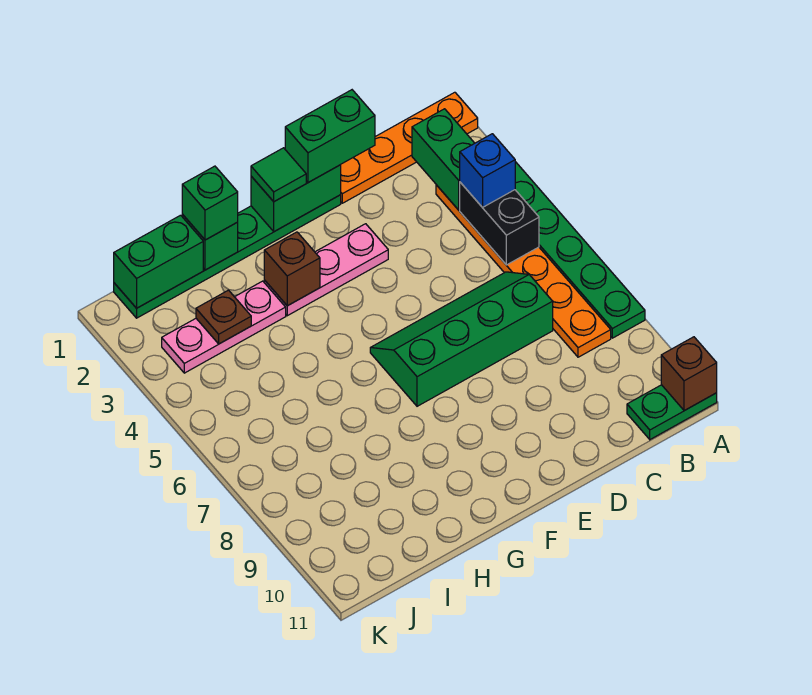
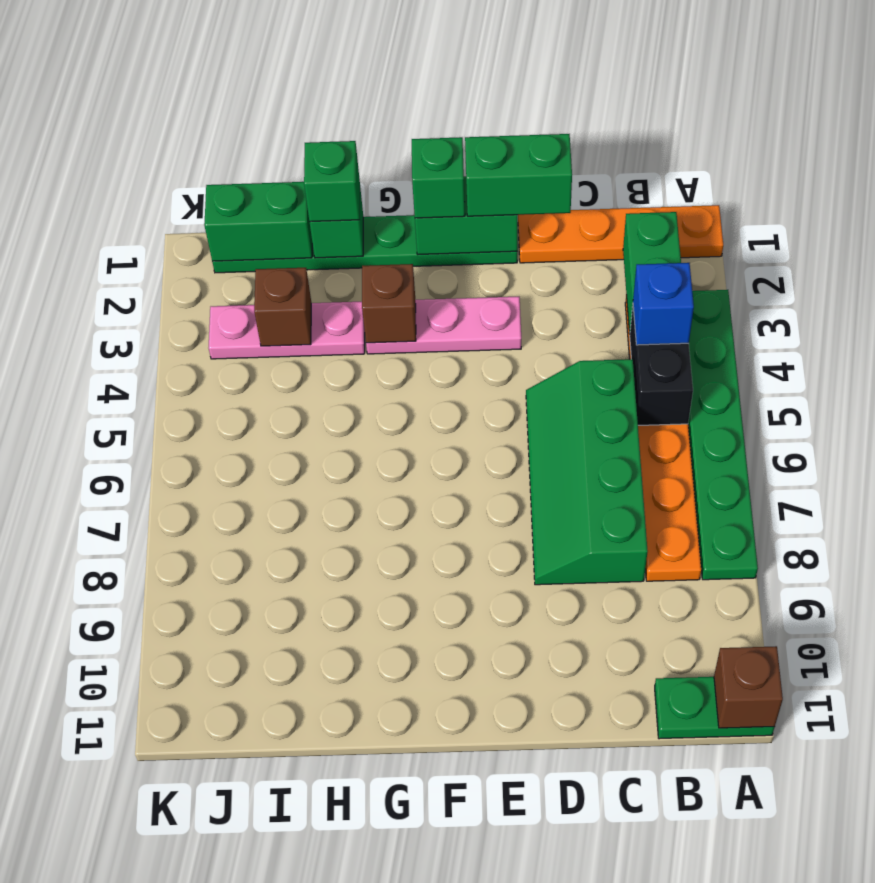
green slope C6:F7 level 1 top 7 -> green slope C5:D8 level 1 top C
green tile F1 level 3 -> green brick F1 level 3
brown plate I3 level 2 -> brown brick I3 level 2

